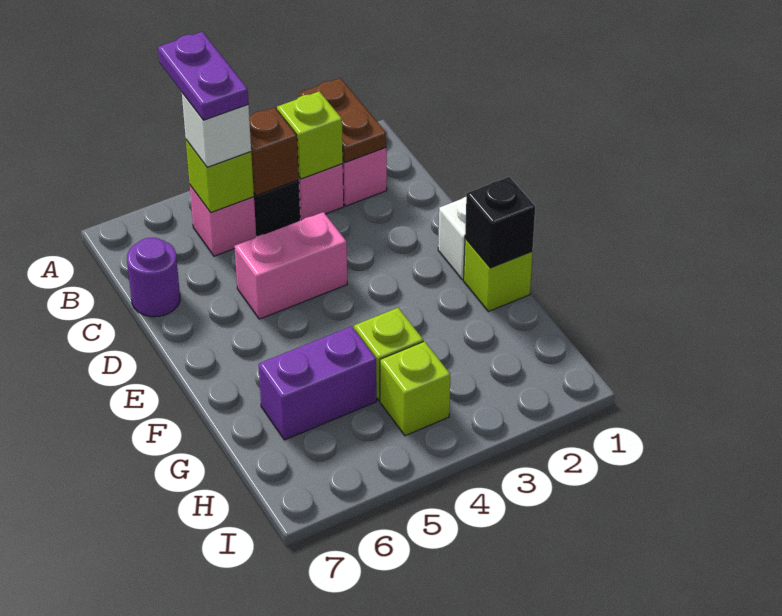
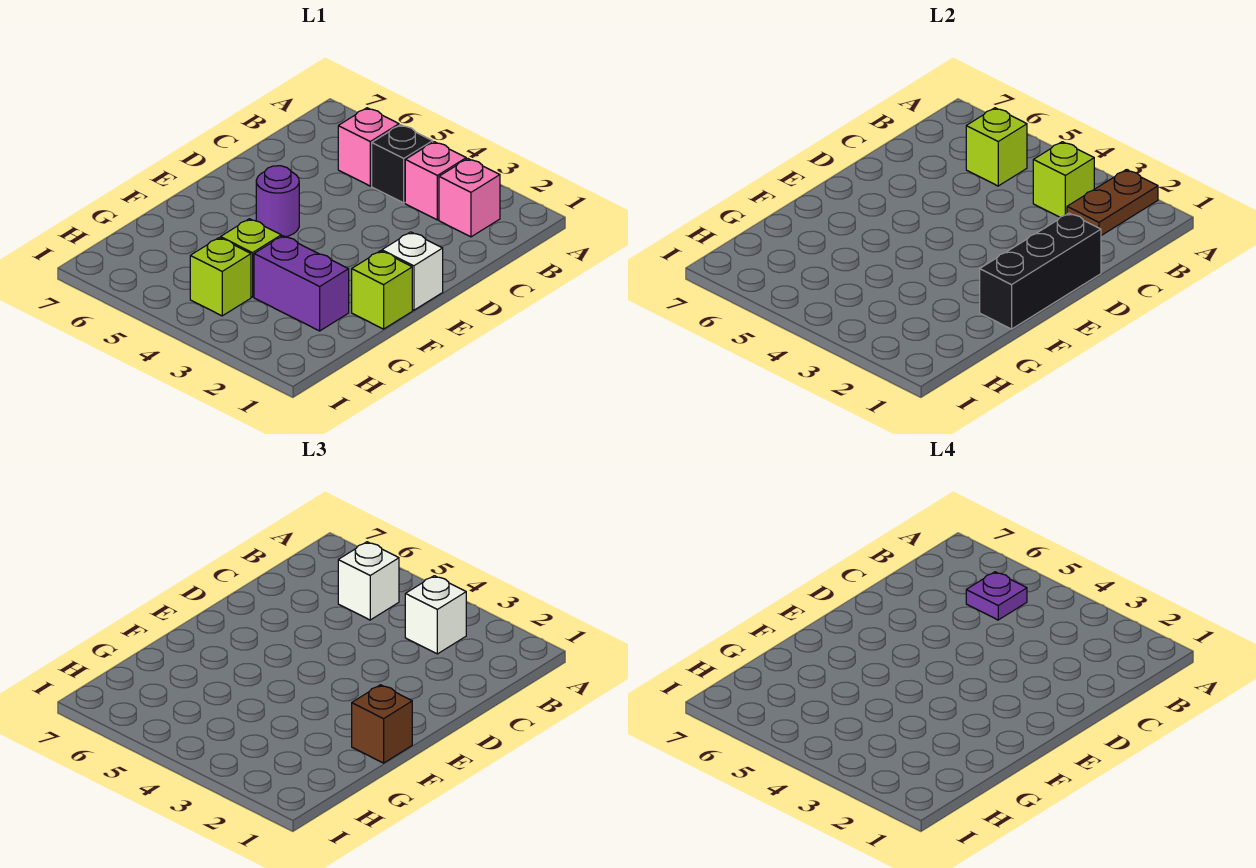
purple plate A5:B5 level 4 -> purple plate B5 level 4
none -> white brick B3 level 3
brown brick B4 level 2 -> brown brick F1 level 3
purple round brick C7 level 1 -> purple round brick E5 level 1
pink brick D4:D5 level 1 -> none
black brick F1 level 2 -> black brick D1:F1 level 2
purple brick G5:G6 level 1 -> purple brick G2:G3 level 1

